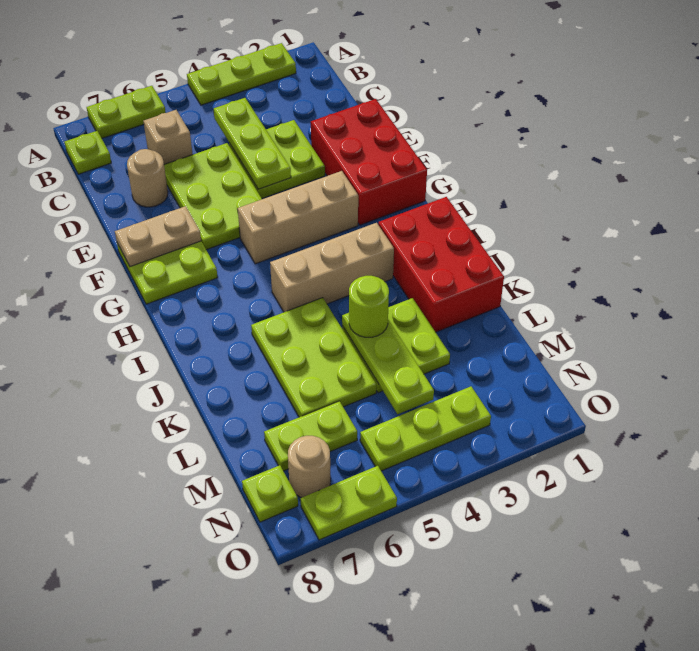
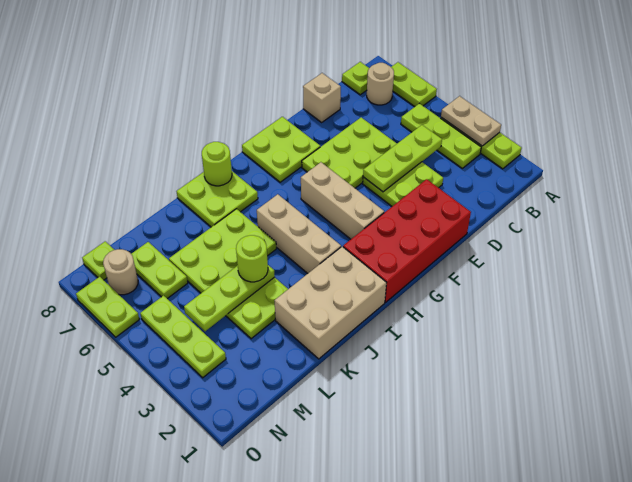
none -> lime plate B3:B5 level 1
tan brick C6 level 1 -> tan brick D8 level 1
tan round brick D7 level 1 -> tan round brick B7 level 1
red brick E1:G2 level 1 -> red brick E1:H2 level 1
tan plate F7:F8 level 2 -> tan plate A3:A4 level 2
red brick I1:K2 level 1 -> tan brick I1:K2 level 1
none -> lime plate I7:J8 level 1
none -> lime round brick I8 level 2

